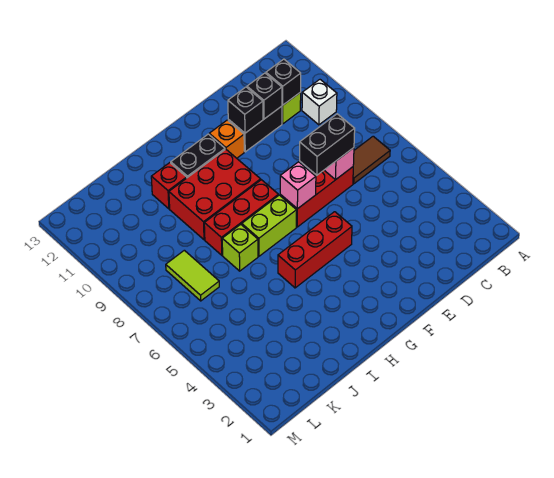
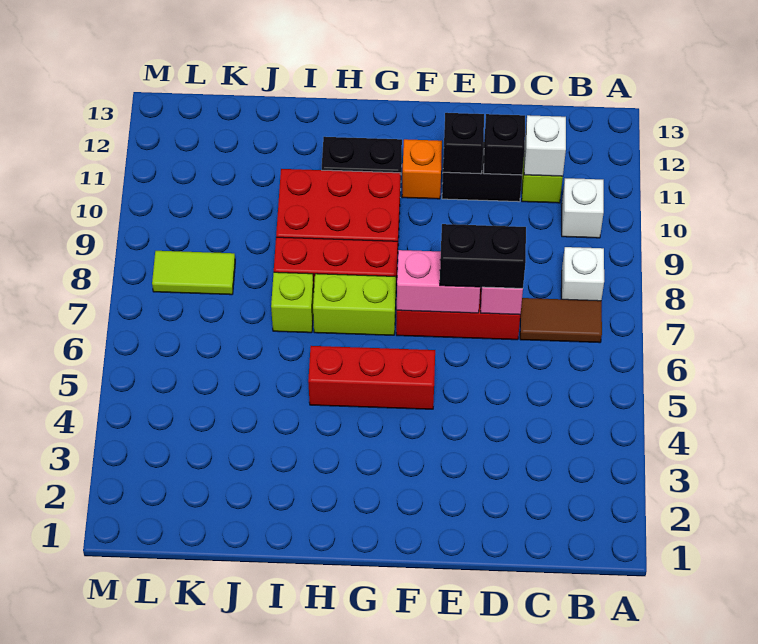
none -> white brick B8 level 1
black brick C11 level 2 -> white brick C11 level 2
pink brick F7 level 2 -> pink brick E7:F7 level 2
red brick I11 level 1 -> none
lime tile K7:K8 level 1 -> lime tile K8:L8 level 1

